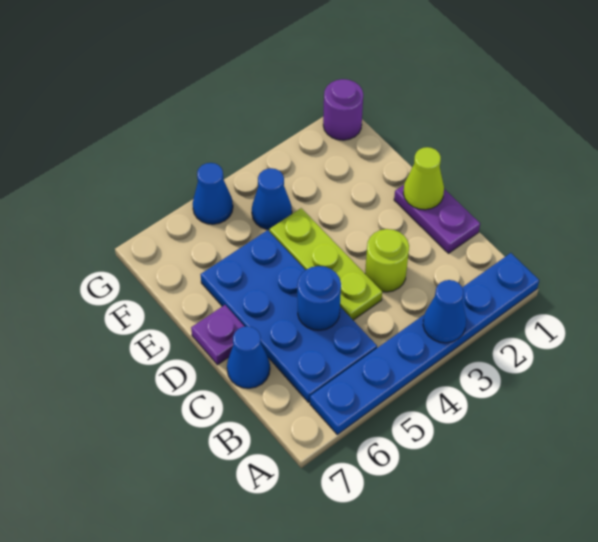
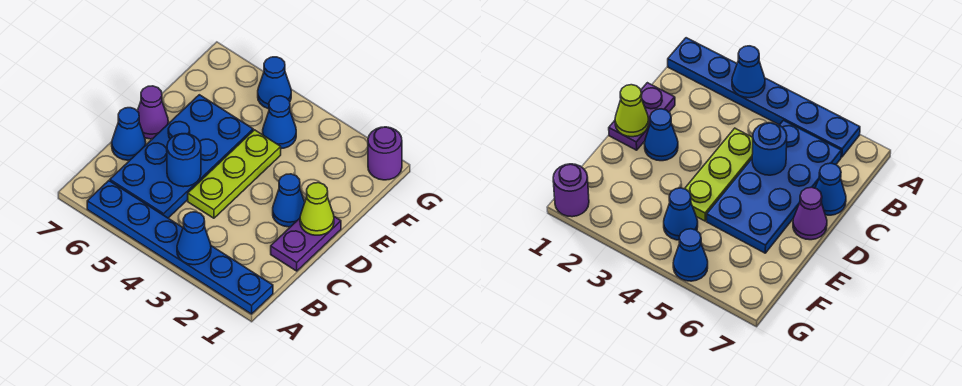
lime round brick C3 level 1 -> none
none -> blue cone D2 level 1
purple plate D7 level 1 -> purple cone D7 level 1

